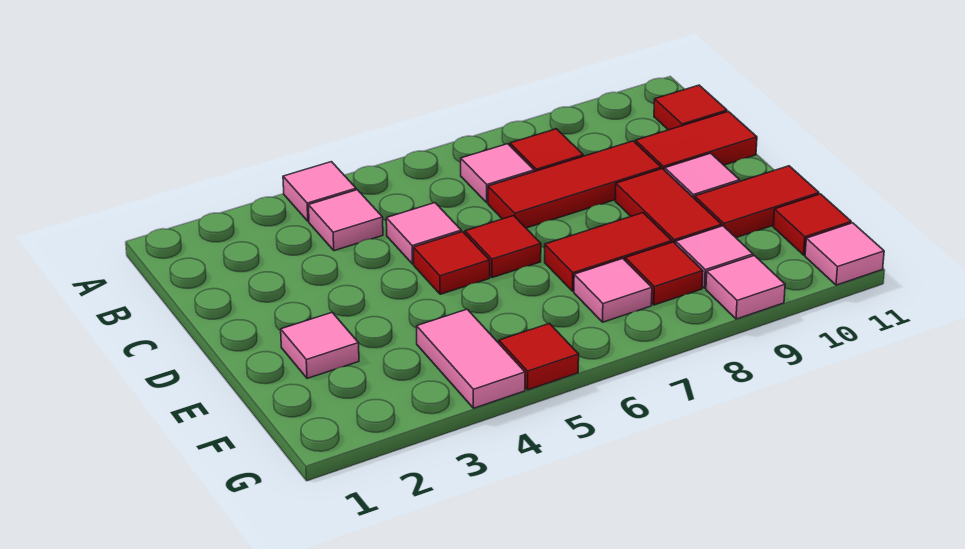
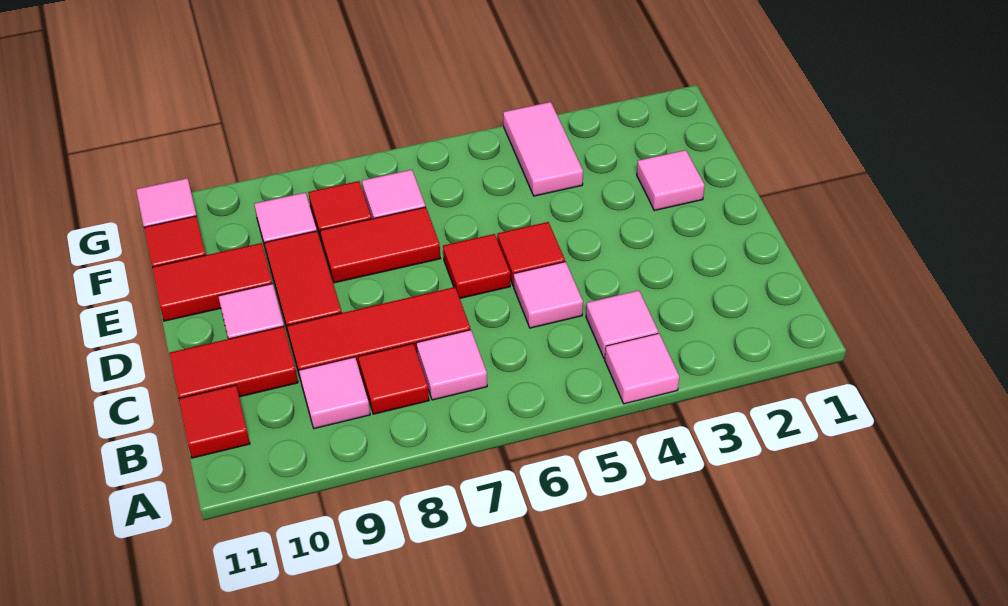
red tile G5 level 1 -> none
pink tile G9 level 1 -> pink tile B9 level 1

